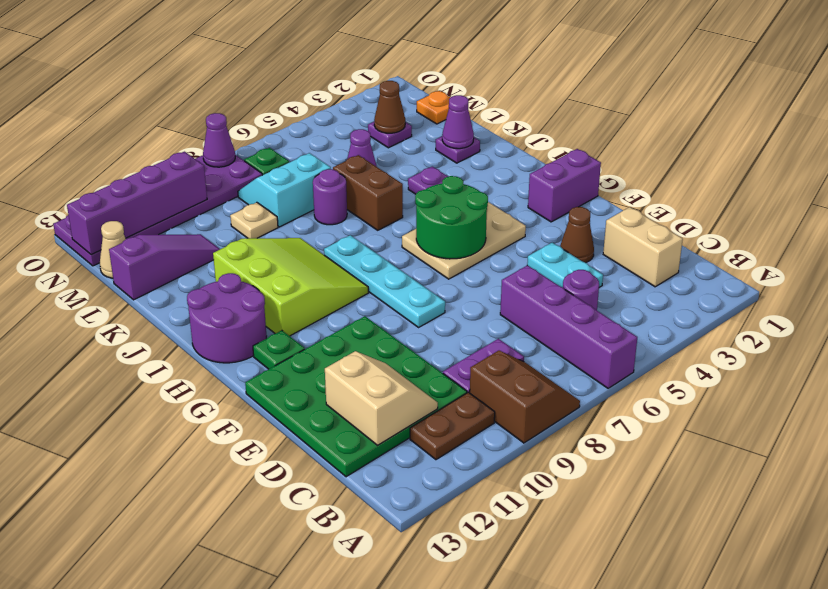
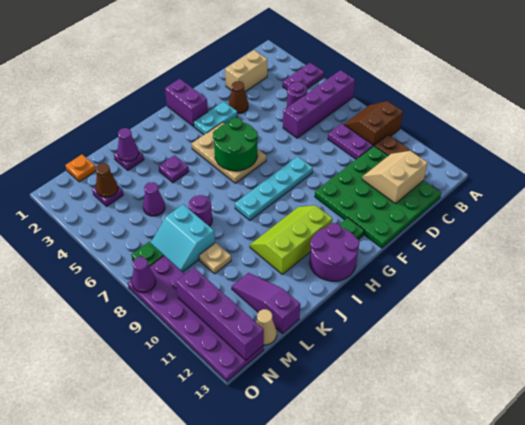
none -> purple plate A4:B4 level 1
cyan plate D4:E4 level 1 -> cyan plate F3:G3 level 1
lime slope H9:J11 level 1 top 11 -> lime slope H10:J11 level 1 top 11
brown brick J6:K6 level 1 -> none

